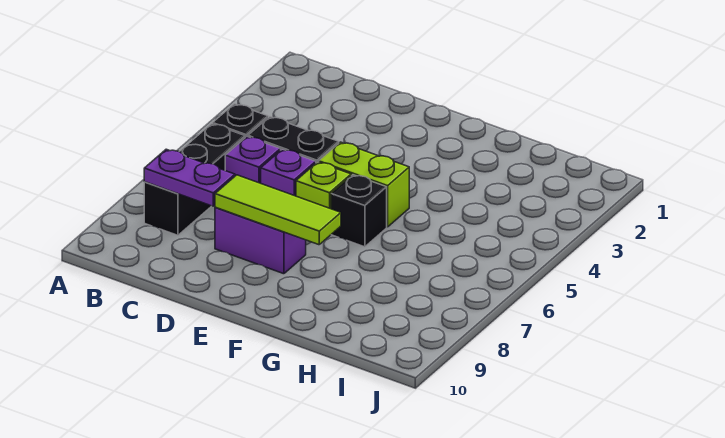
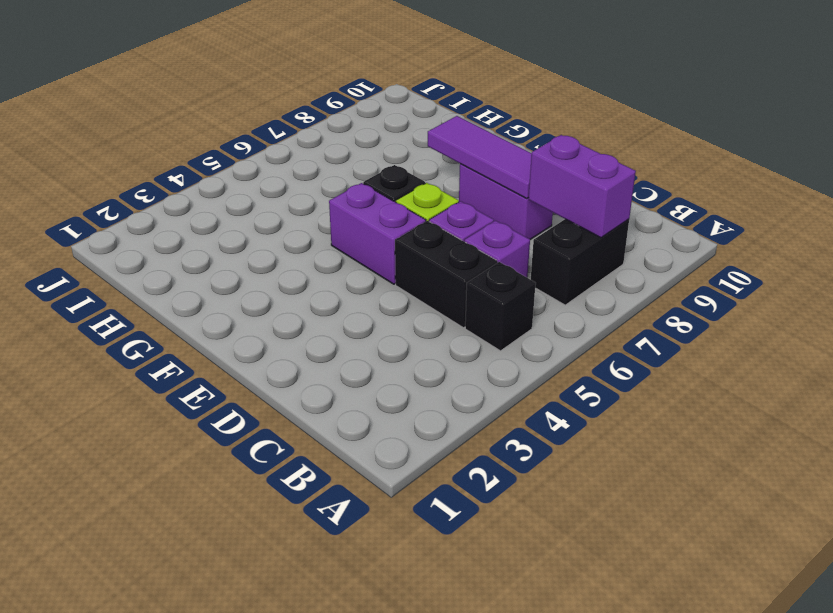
black brick B6:B8 level 1 -> black brick B7:B8 level 1
purple plate B8:C8 level 2 -> purple brick B8:C8 level 2
lime tile D8:F8 level 2 -> purple tile D8:F8 level 2
lime brick E5:F5 level 1 -> purple brick E5:F5 level 1

